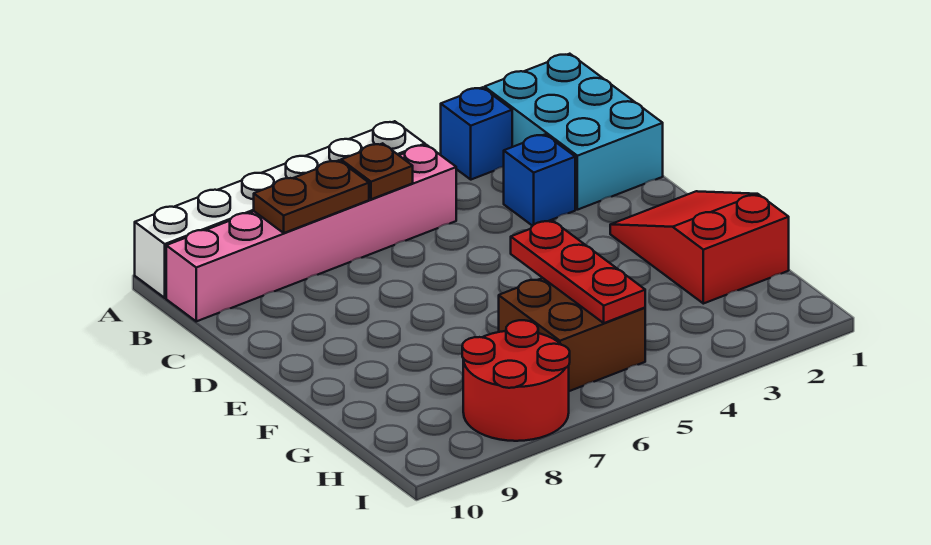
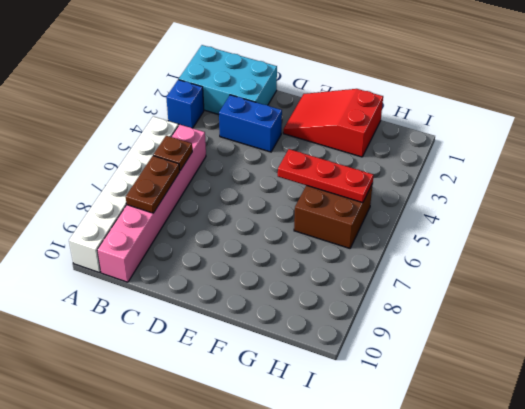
blue brick C3 level 1 -> blue brick C3:D3 level 1
red round brick H7:I8 level 1 -> none

